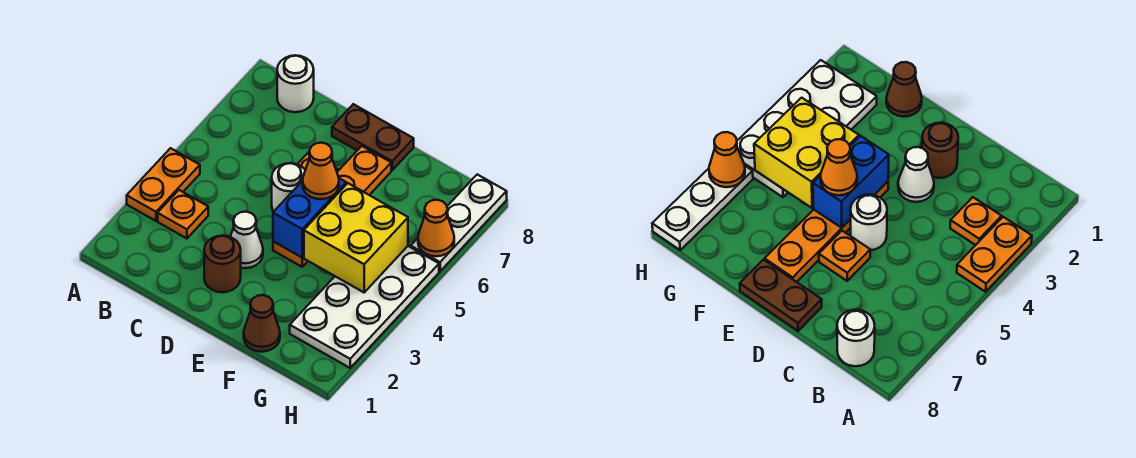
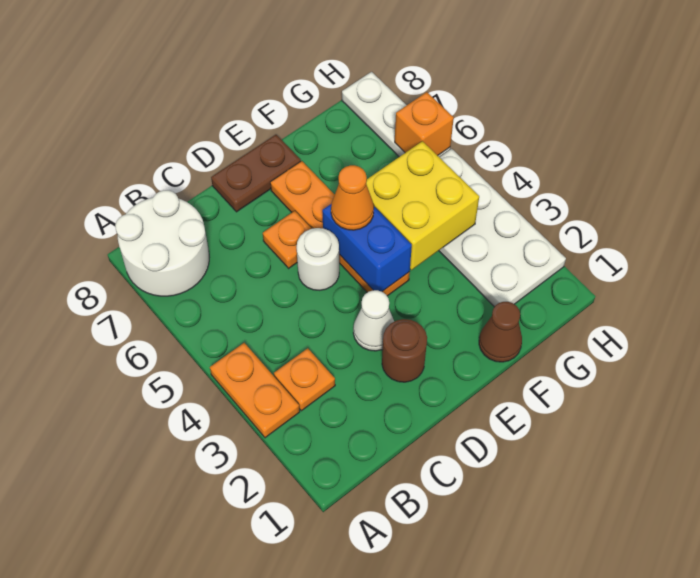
white round brick B8 level 1 -> white round brick A7:B8 level 1
orange cone H6 level 2 -> orange brick H6 level 2

